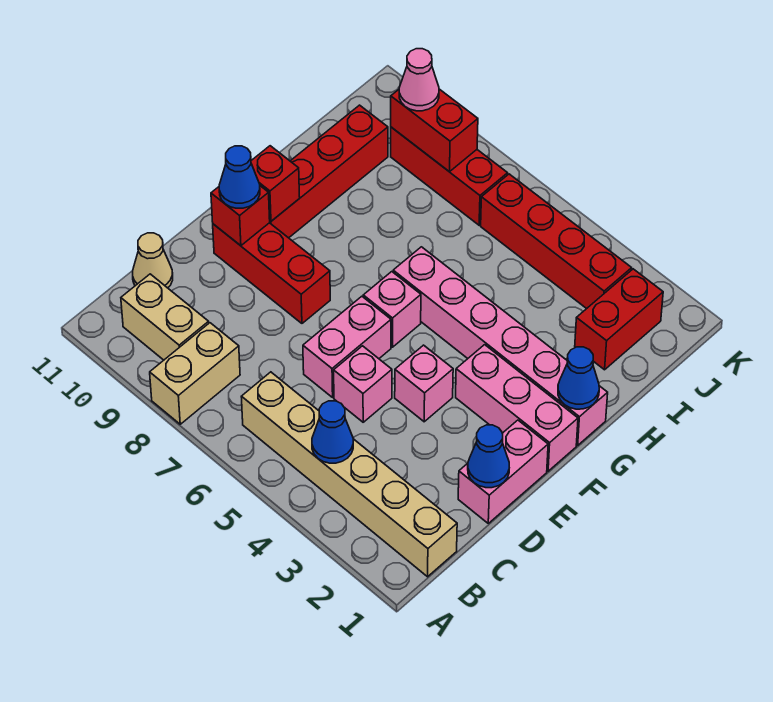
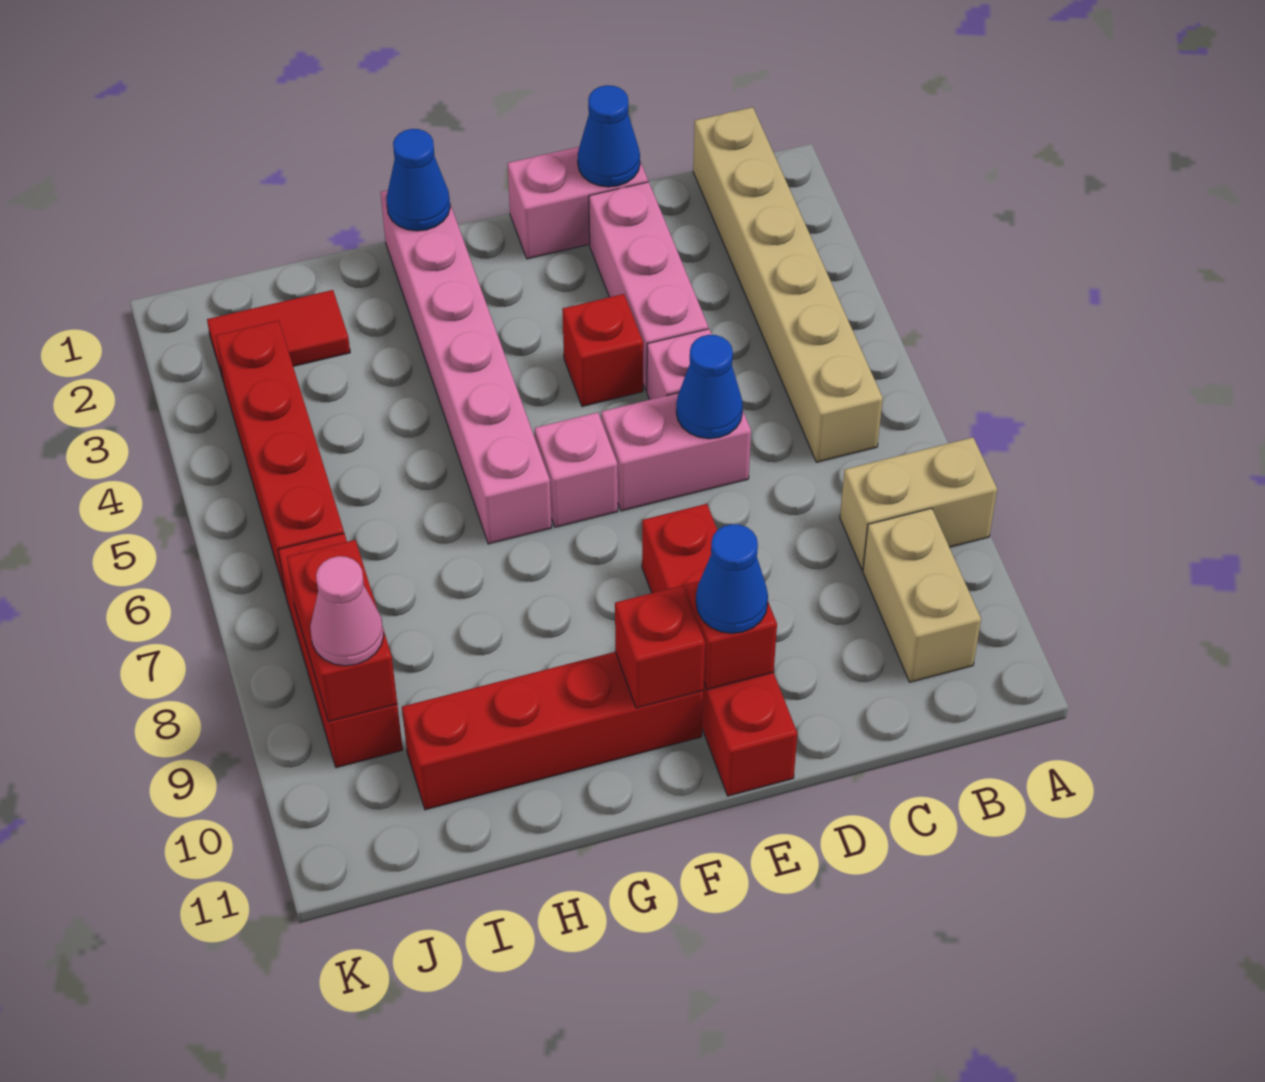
blue cone B4 level 2 -> blue cone D6 level 2
tan cone C11 level 1 -> none
pink brick E4 level 1 -> red brick E4 level 1
red brick E8:E10 level 1 -> red brick E8:E11 level 1
pink brick F1:F3 level 1 -> pink brick D2:D4 level 1
red brick I2:J2 level 1 -> red tile I2:J2 level 1

